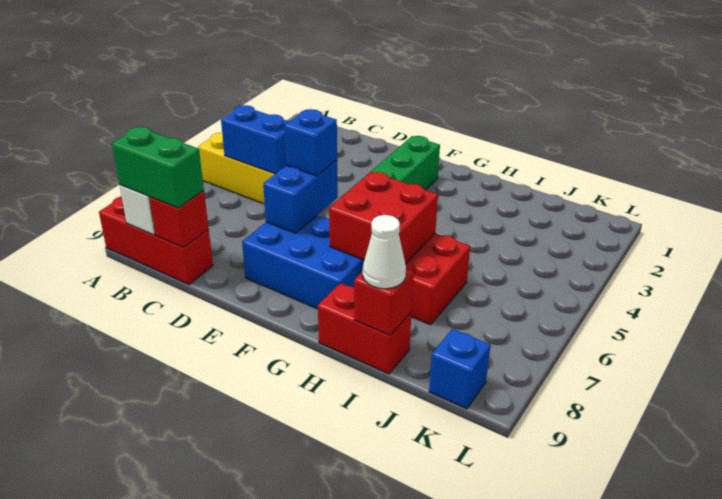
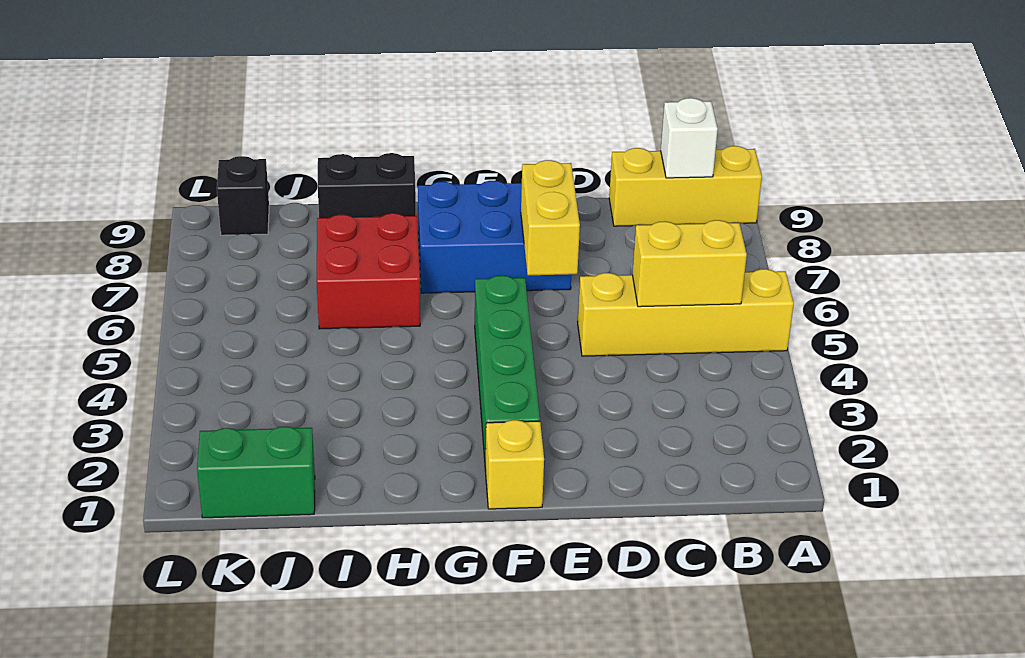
red brick A9:C9 level 1 -> yellow brick A9:C9 level 1
blue brick B5:C5 level 2 -> yellow brick B5:C5 level 2
green brick B9:C9 level 3 -> green brick J1:K1 level 1
red brick C9 level 2 -> none
blue brick E6:E7 level 2 -> yellow brick E6:E7 level 2
blue brick E6 level 3 -> none
none -> yellow brick F1 level 1
red brick G6:H7 level 2 -> none
red brick H9:I9 level 1 -> black brick H9:I9 level 1
red brick I9 level 2 -> none
white cone I9 level 3 -> none
blue brick K9 level 1 -> black brick K9 level 1

